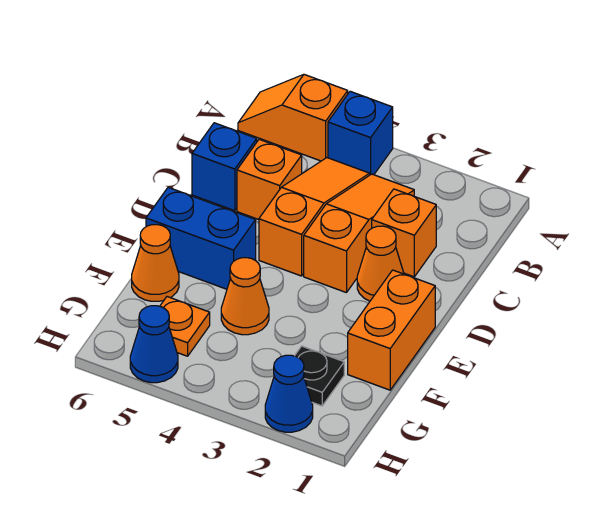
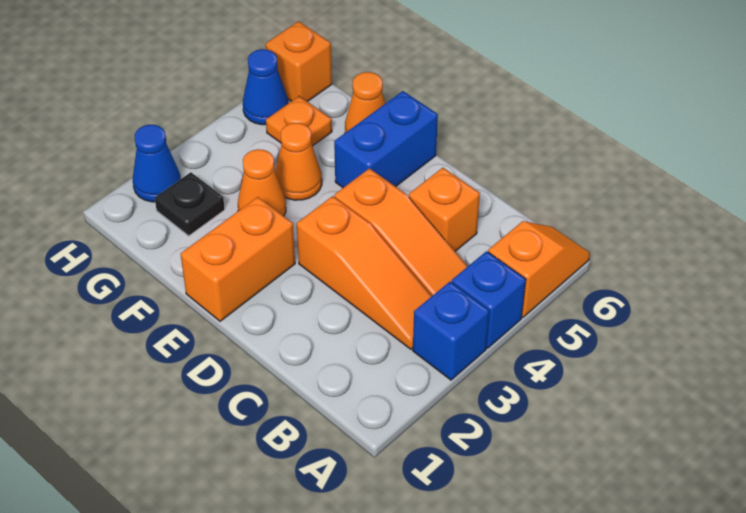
orange brick C2 level 1 -> orange brick H6 level 1
blue brick C6 level 1 -> blue brick A3 level 1
orange cone D2 level 1 -> orange cone F3 level 1
orange brick E1:F1 level 1 -> orange brick E1:E2 level 1

